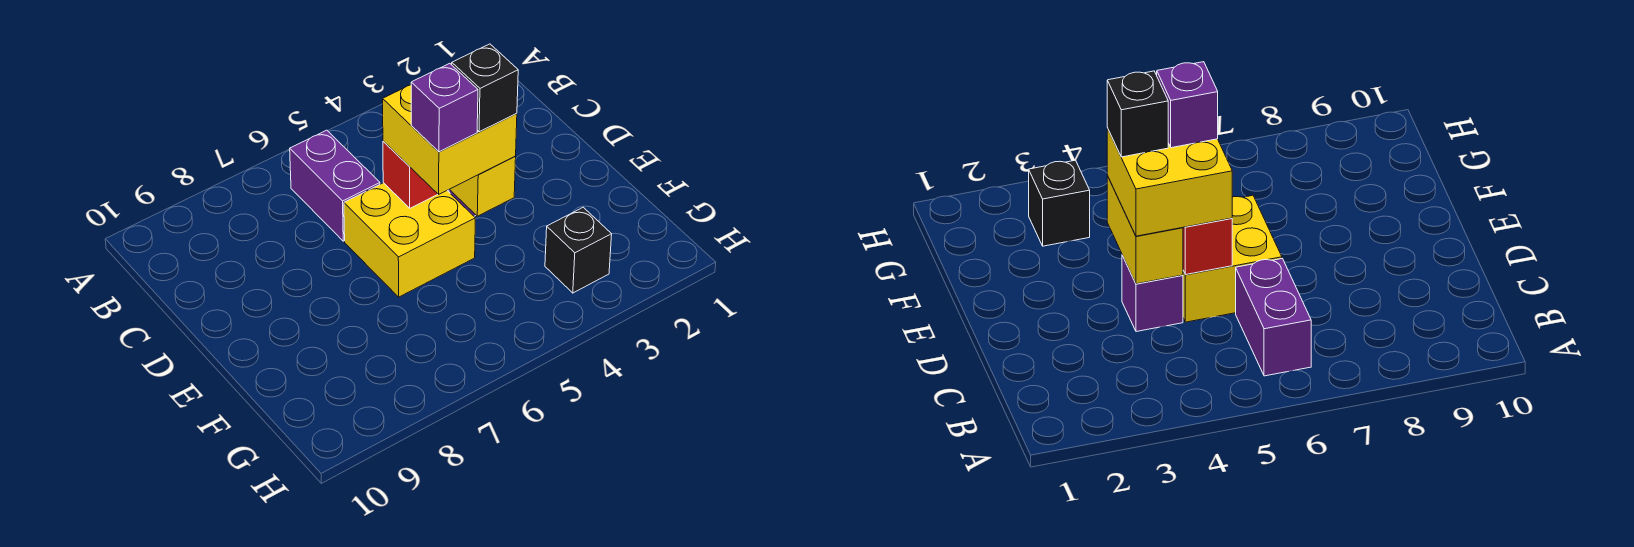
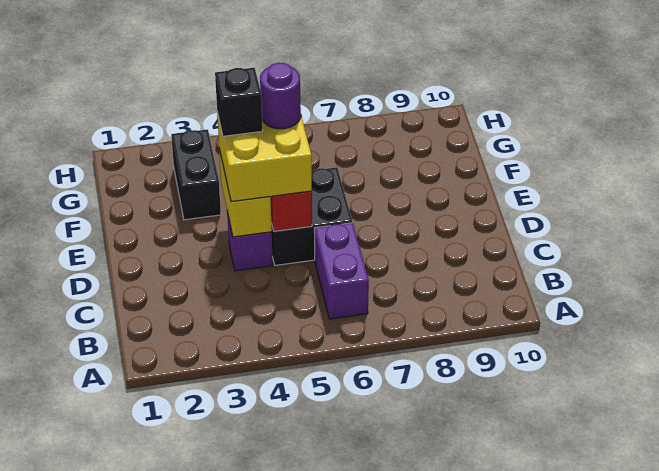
yellow brick D5:E6 level 1 -> black brick D5:E6 level 1
purple brick E5 level 4 -> purple round brick E5 level 4
black brick G3 level 1 -> black brick F3:G3 level 1

